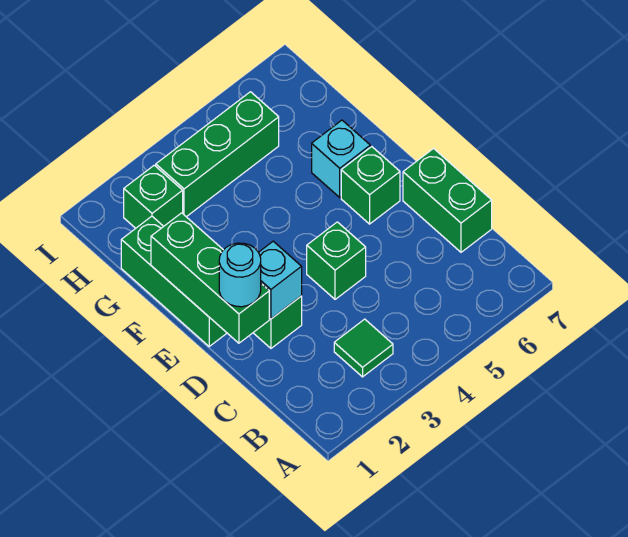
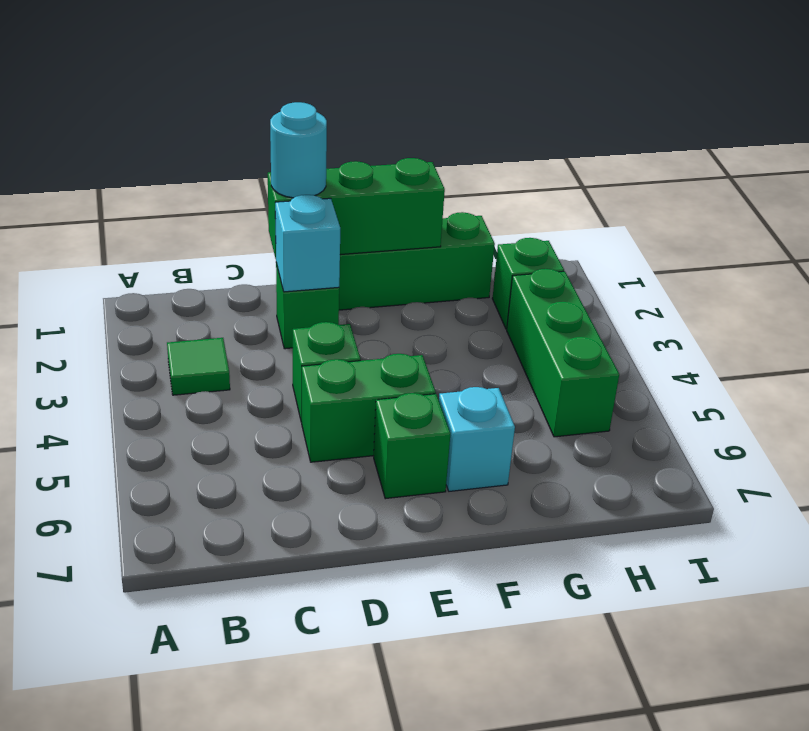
green brick C7:D7 level 1 -> green brick D5:E5 level 1

